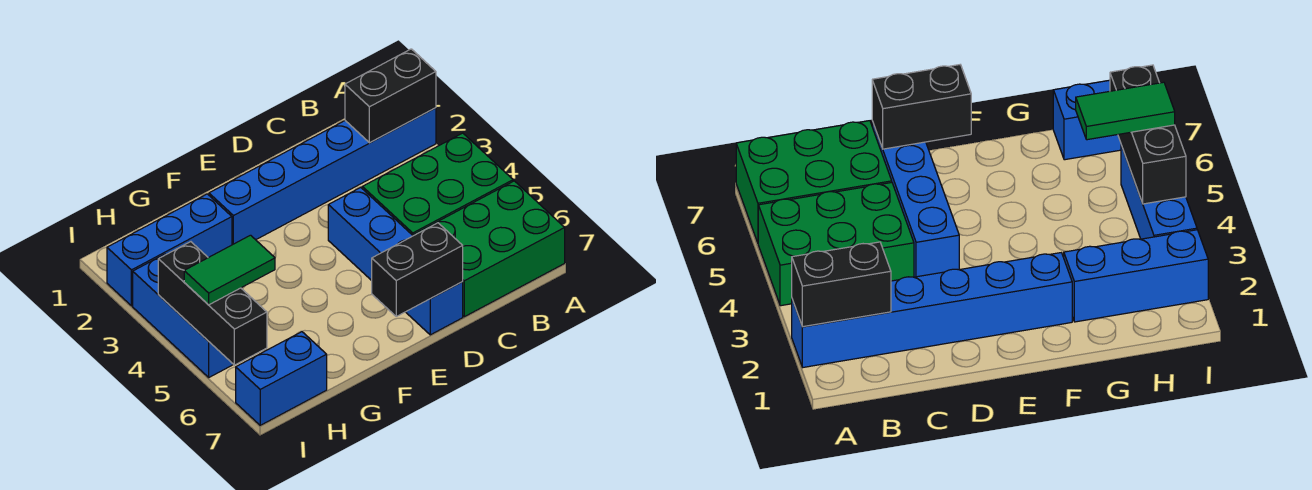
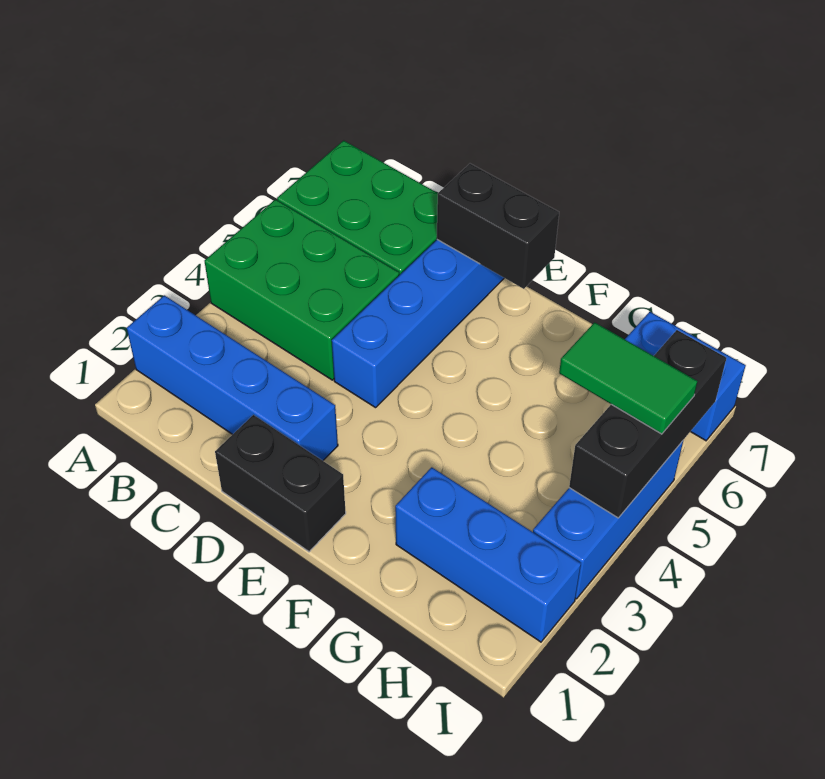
blue brick A2:F2 level 1 -> blue brick A2:D2 level 1
black brick A2:B2 level 2 -> black brick D1:E1 level 1

